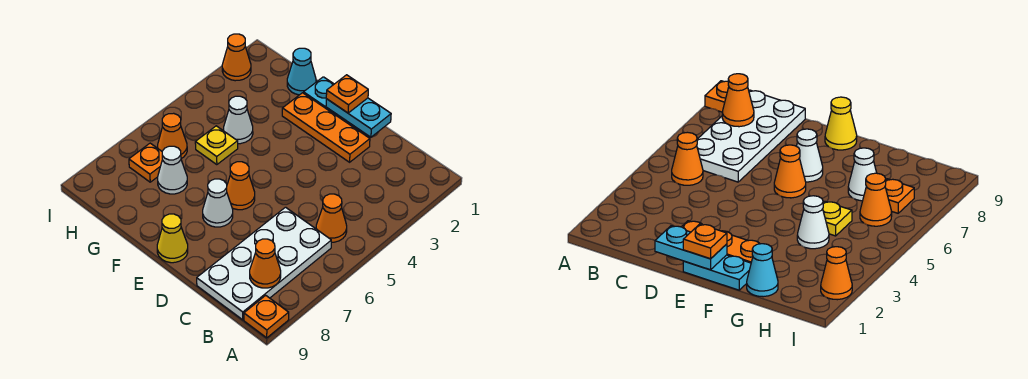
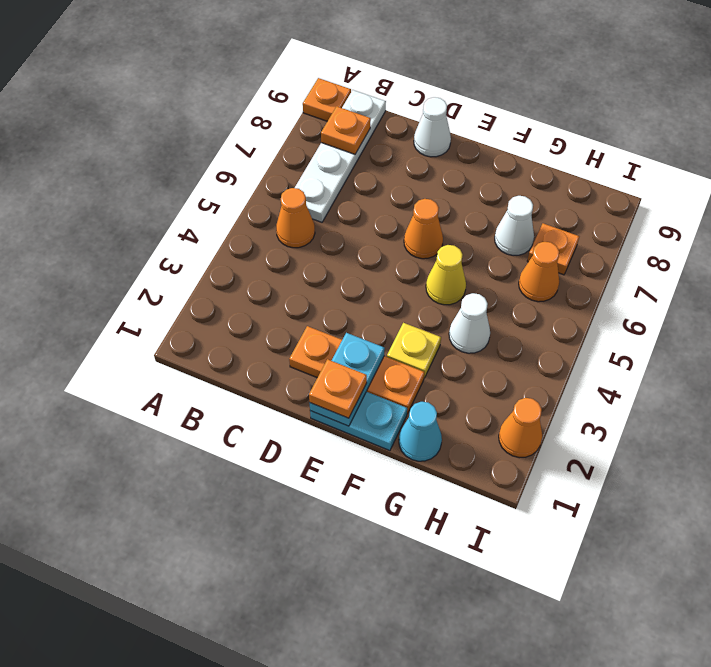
white plate B6:C9 level 1 -> white plate B6:B9 level 1
orange cone B8 level 2 -> orange plate B8 level 2
cyan plate D1:E1 level 2 -> cyan plate E1:E2 level 2
white cone E7 level 1 -> white cone D9 level 1
yellow cone E9 level 1 -> yellow cone F5 level 1
yellow plate G5 level 1 -> yellow plate F3 level 1

